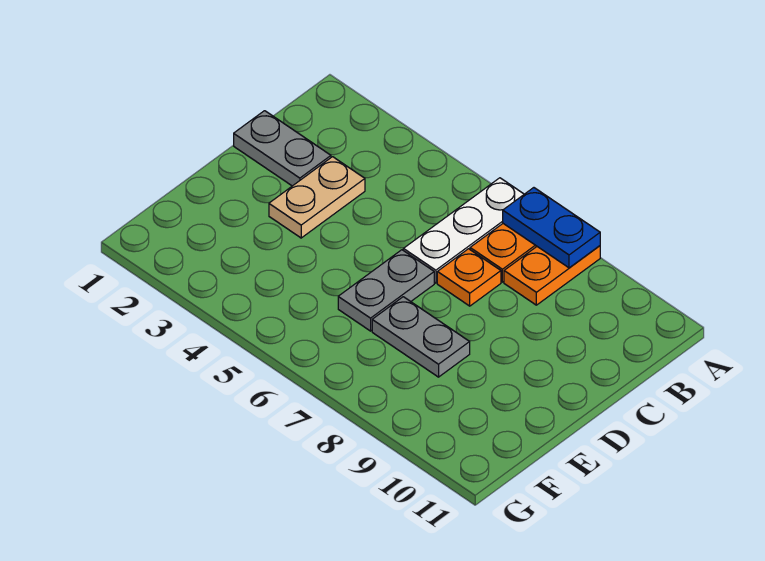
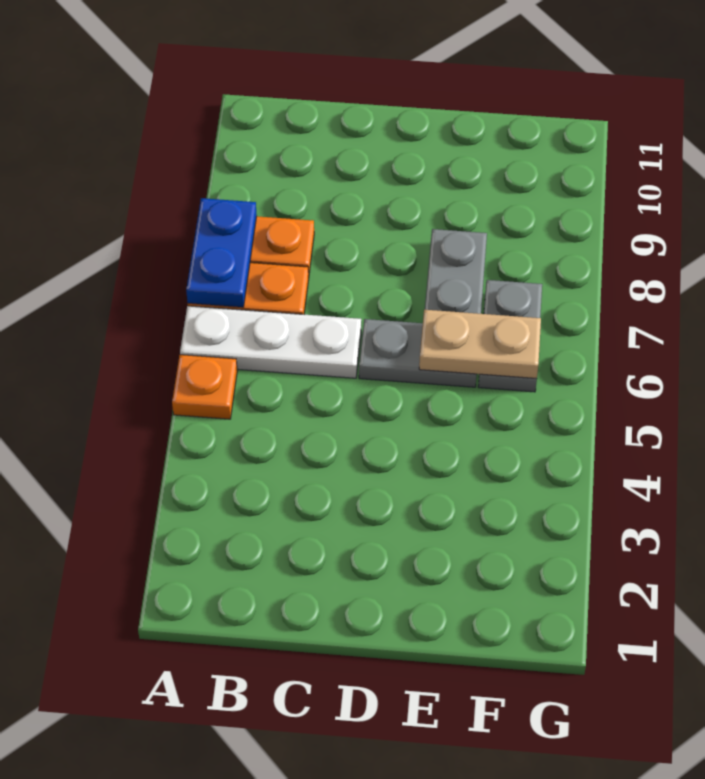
grey plate C1:C2 level 1 -> grey plate F6:F7 level 1
tan plate C3:D3 level 1 -> tan plate E6:F6 level 2
orange plate C7 level 1 -> orange plate A5 level 1

